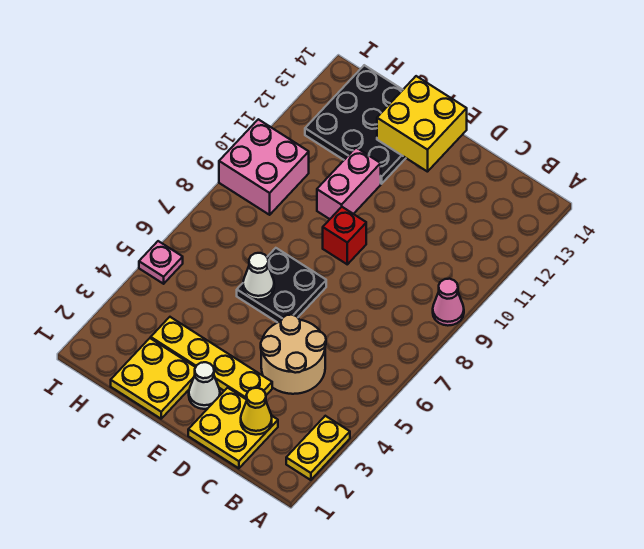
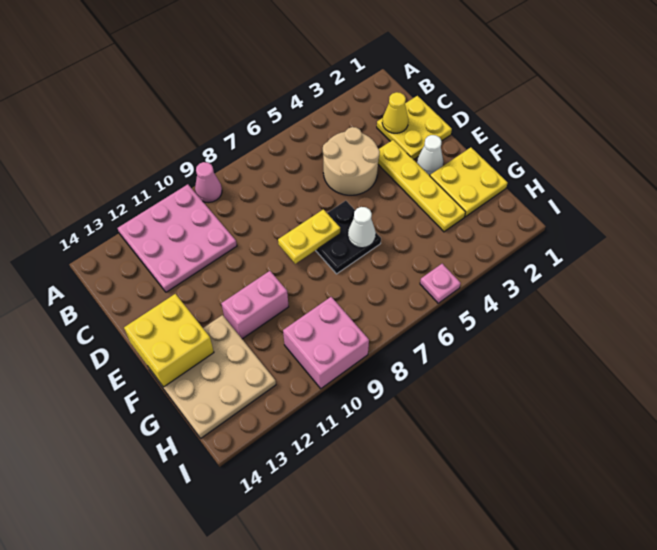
yellow plate A2:A3 level 1 -> yellow plate E7:E8 level 2
none -> pink plate A10:C12 level 1
red brick E9 level 1 -> none
black plate F12:H14 level 1 -> tan plate F12:H14 level 1

